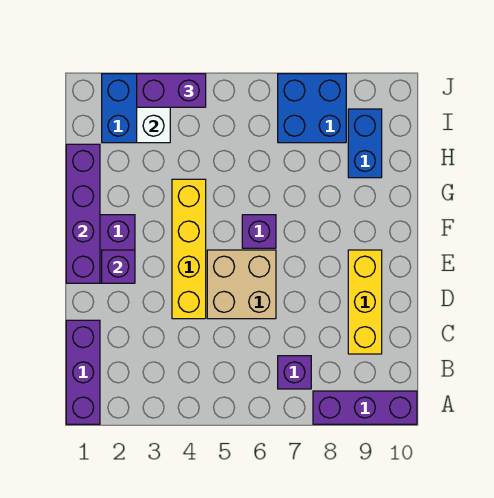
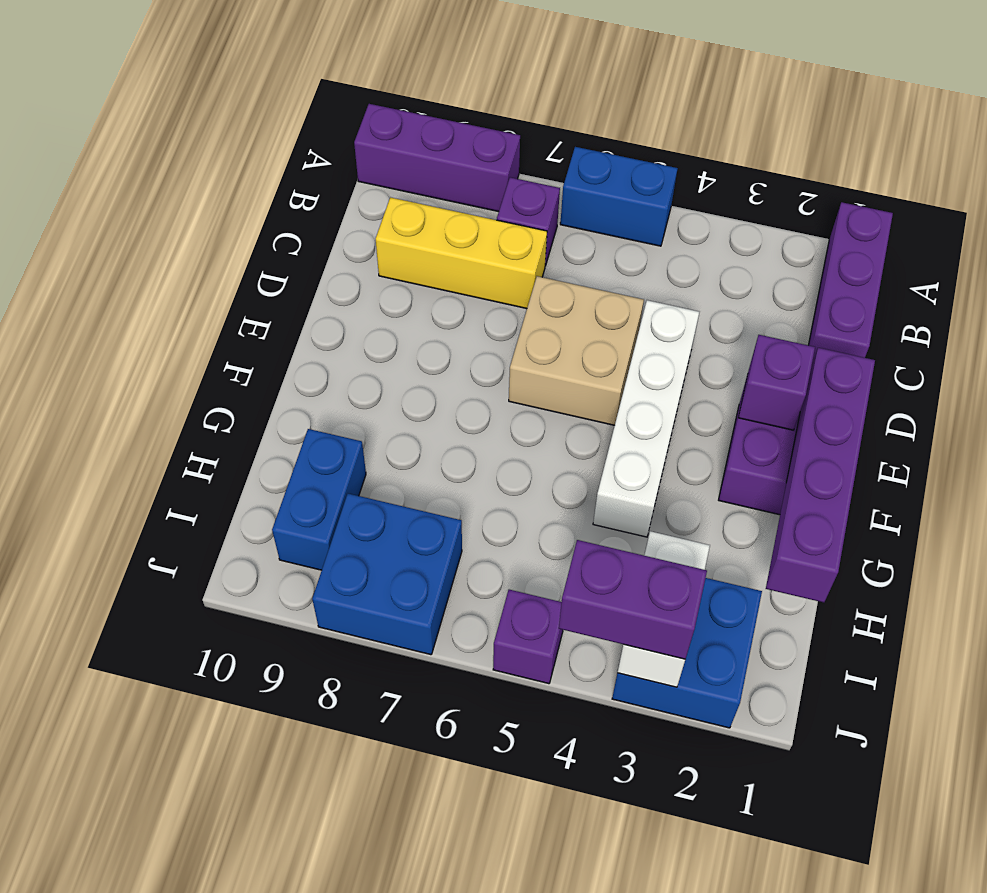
none -> blue brick A5:A6 level 1
yellow brick C9:E9 level 1 -> yellow brick C7:C9 level 1
yellow brick D4:G4 level 1 -> white brick D4:G4 level 1
purple brick F6 level 1 -> purple brick J5 level 1

